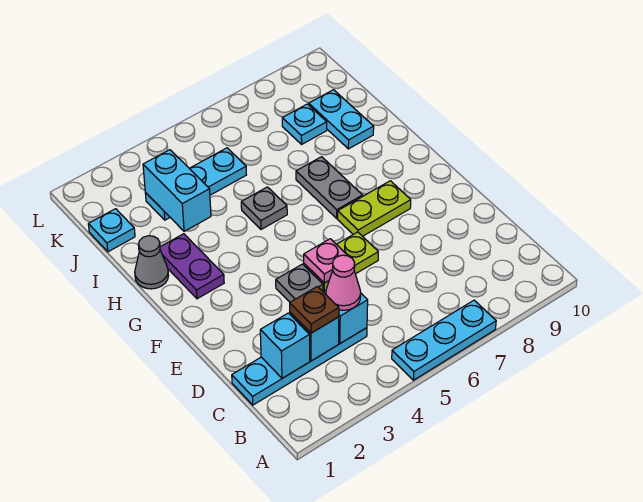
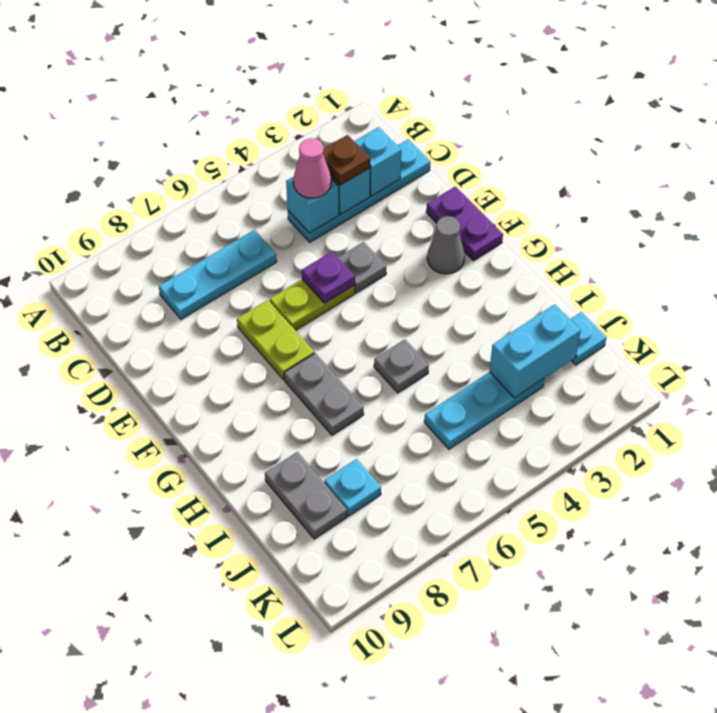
cyan plate A5:A7 level 1 -> cyan plate C6:C8 level 1
pink plate E5 level 2 -> purple plate E5 level 2
lime plate F7:F8 level 1 -> lime plate E7:F7 level 1
purple plate G2:H2 level 1 -> purple plate E1:F1 level 1
grey cone H1 level 1 -> grey cone F2 level 1
cyan brick I3:J3 level 2 -> cyan brick J2:J3 level 2
cyan plate I9:J9 level 1 -> grey plate I9:J9 level 1

